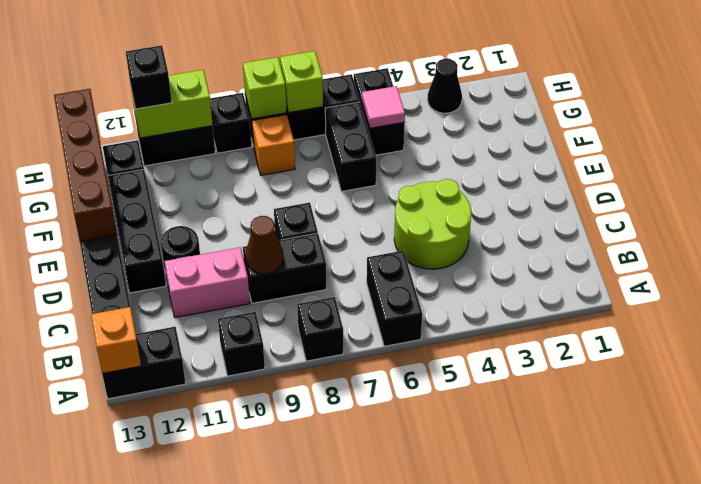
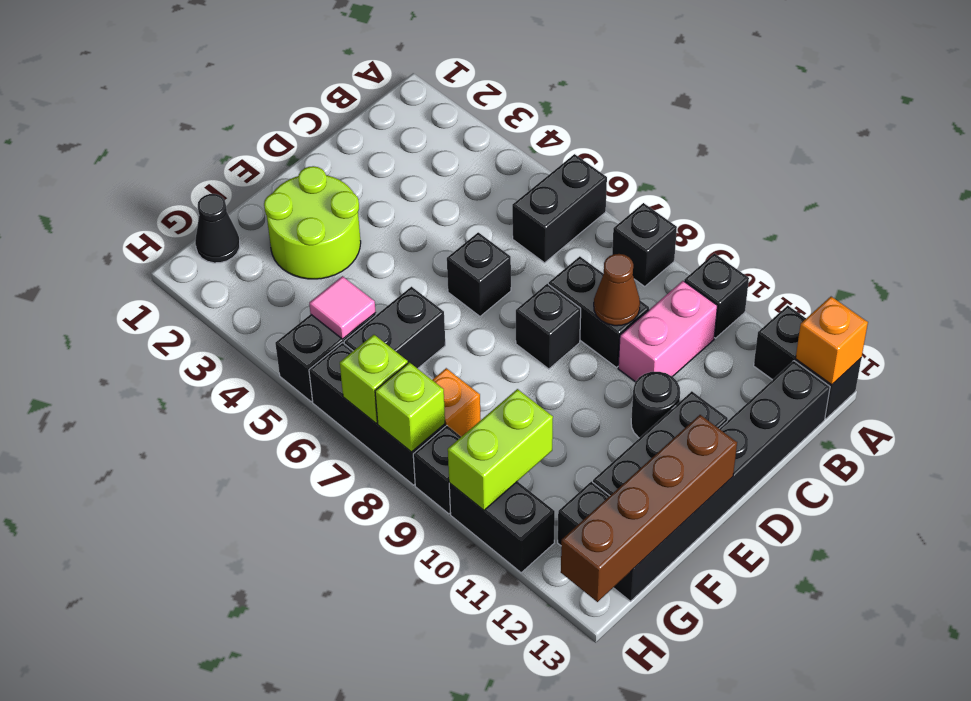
lime round brick C4:D5 level 1 -> lime round brick E2:F3 level 1
pink brick C10:C11 level 1 -> pink brick B10:C10 level 1
black cone H3 level 1 -> black cone G1 level 1
lime brick H10:H11 level 2 -> lime brick G10:H10 level 2
black brick H11 level 3 -> black brick D6 level 1

